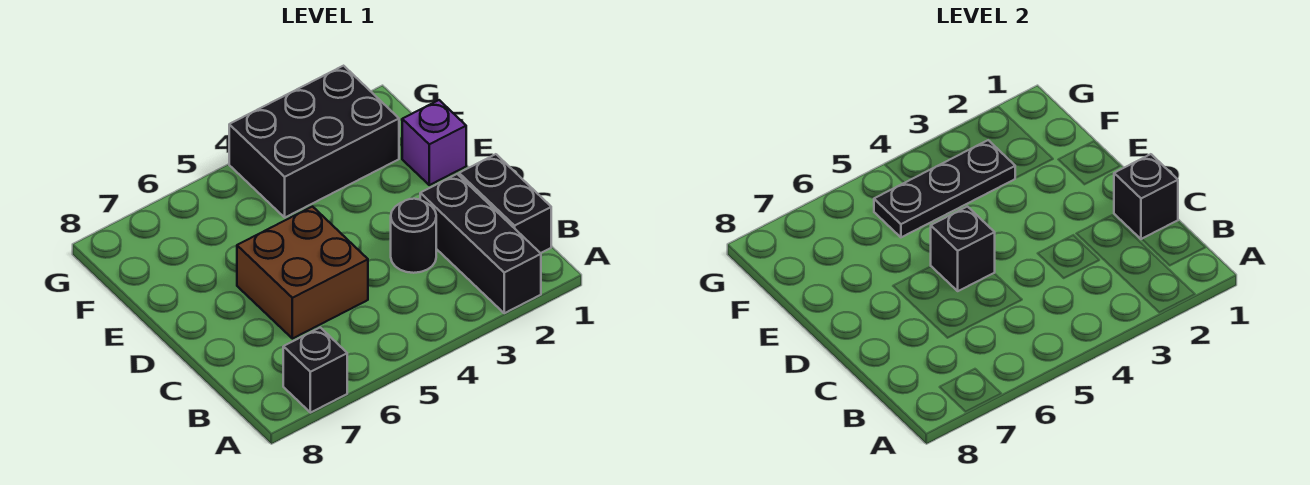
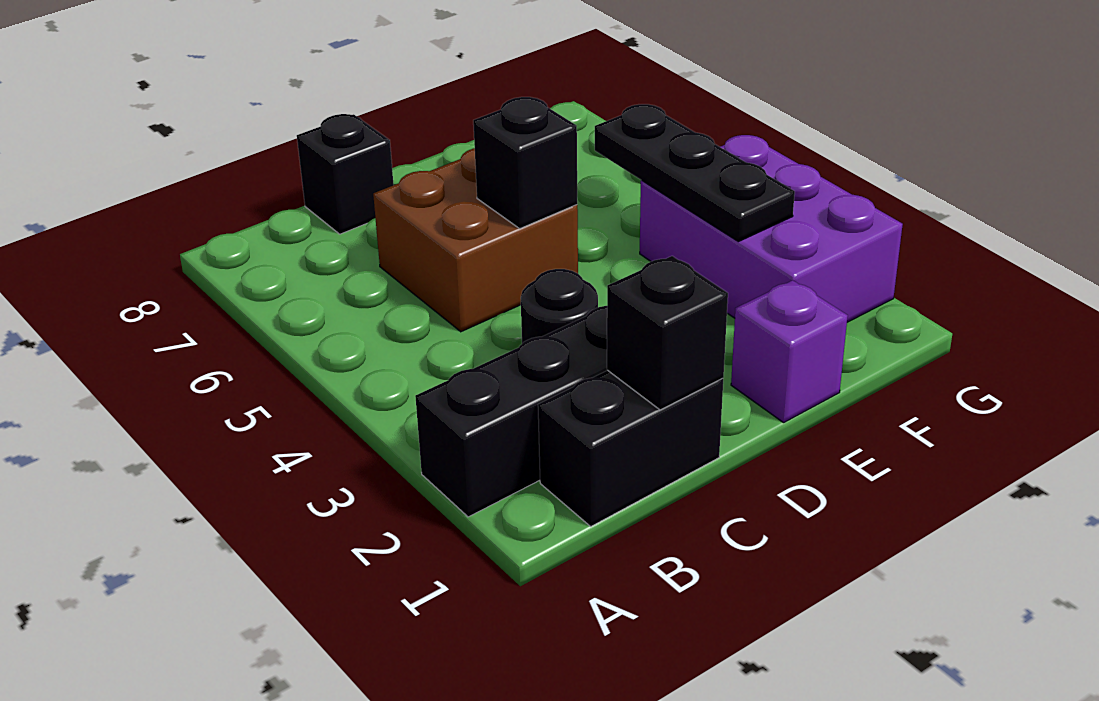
black brick A7 level 1 -> black brick C8 level 1
black brick F2:G4 level 1 -> purple brick F2:G4 level 1

